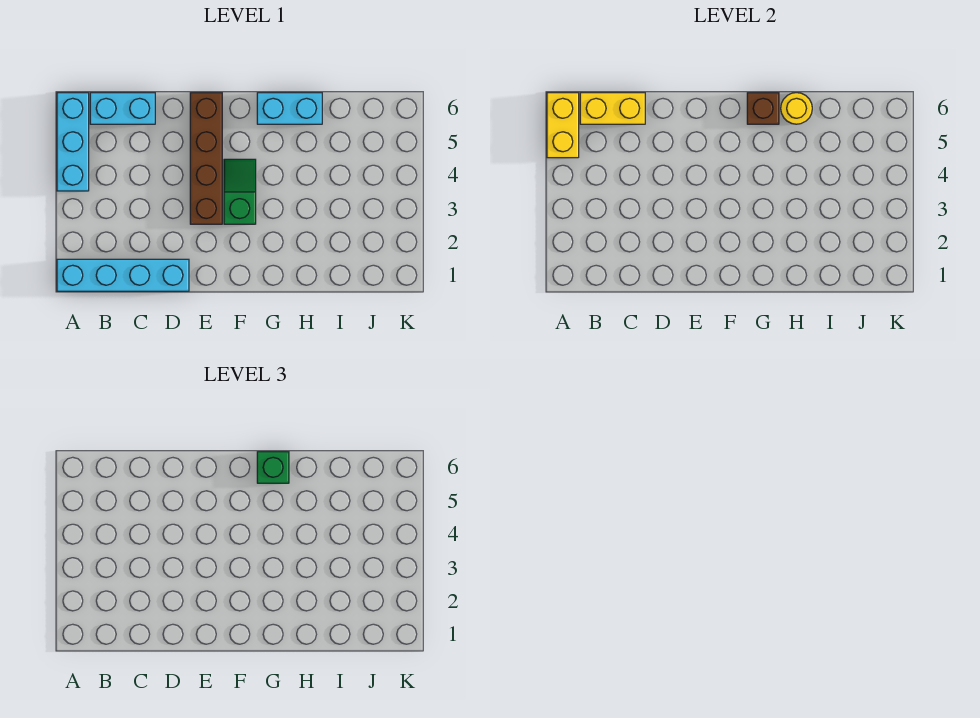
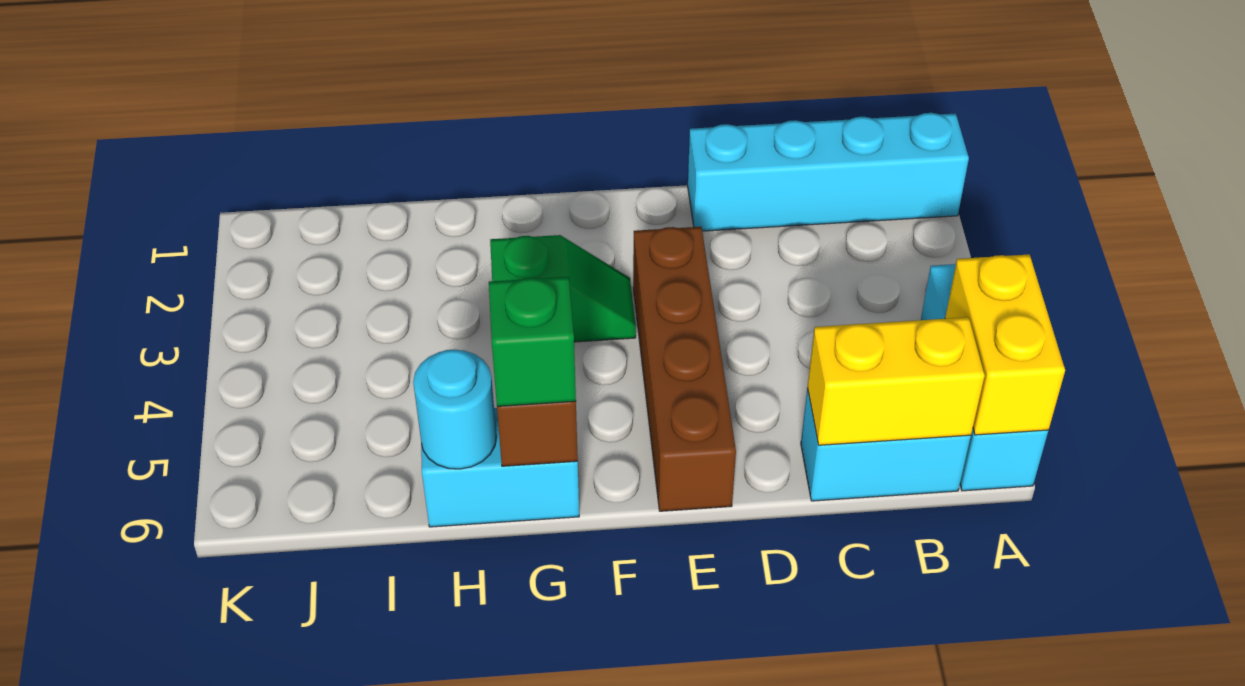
green slope F3:F4 level 1 top 3 -> green slope F3:G3 level 1 top G
yellow round brick H6 level 2 -> cyan round brick H6 level 2

